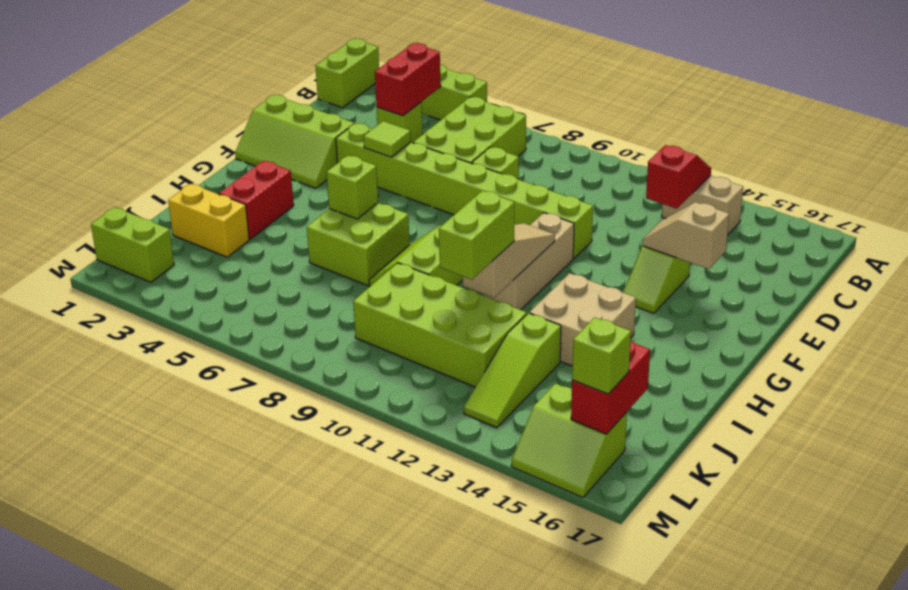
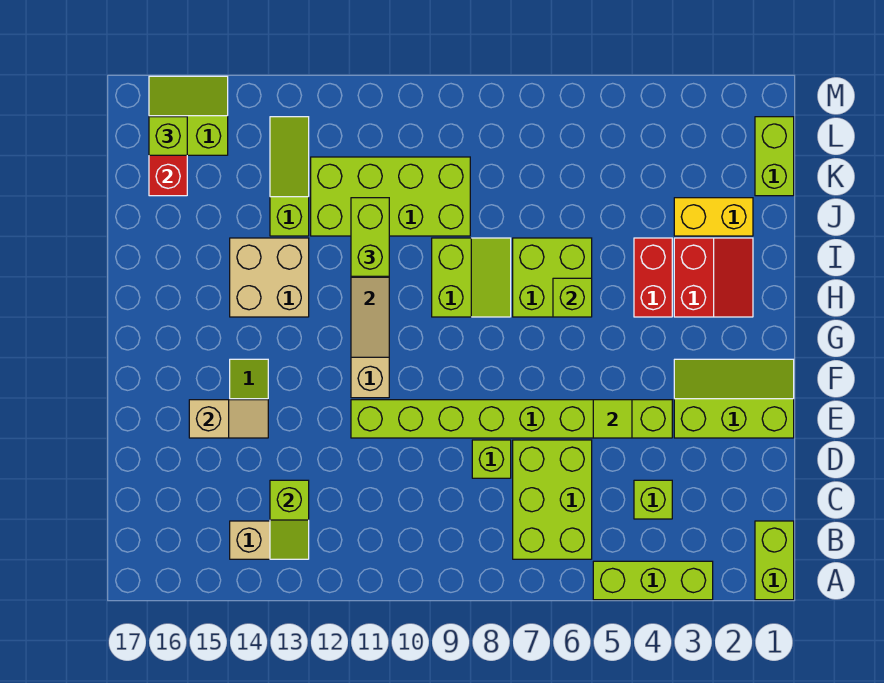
red brick B4:C4 level 2 -> red brick H4:I4 level 1
red slope B13:C13 level 2 top C -> lime slope B13:C13 level 2 top C
lime brick L1:L2 level 1 -> lime brick K1:L1 level 1

